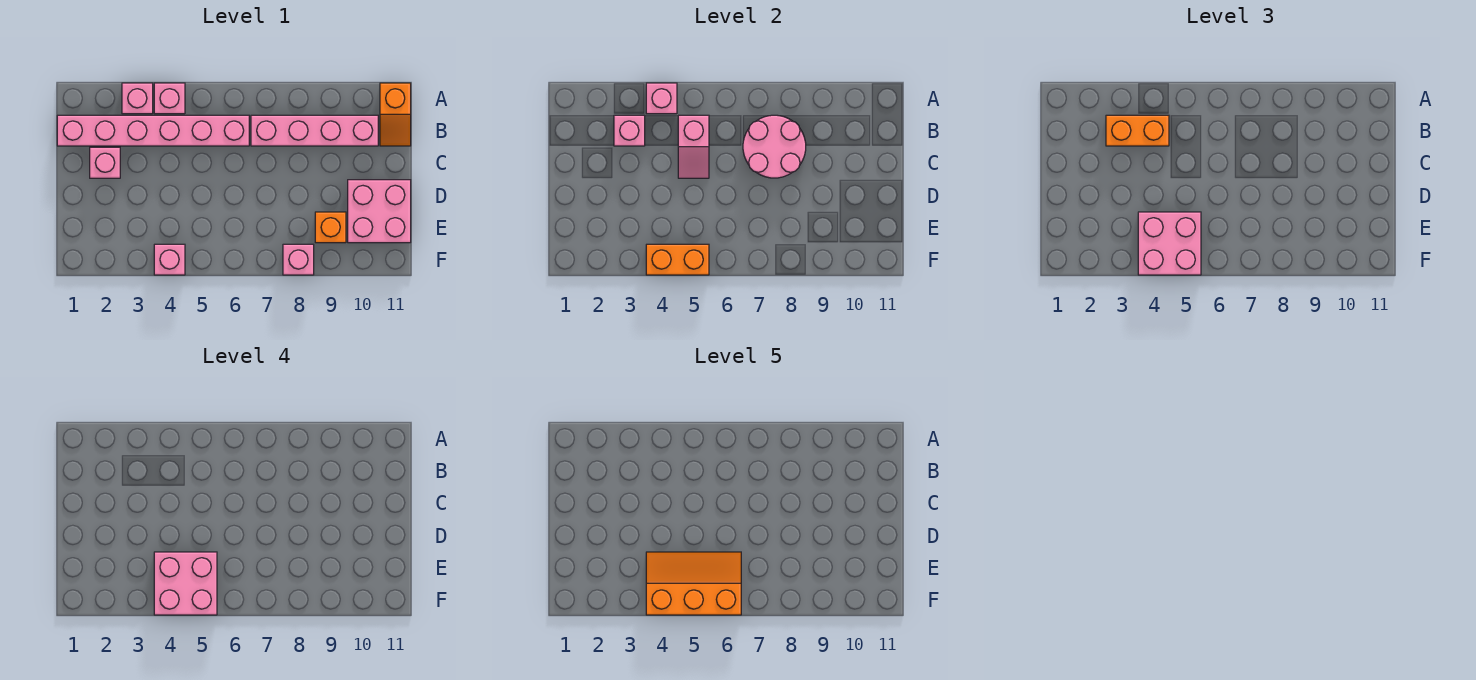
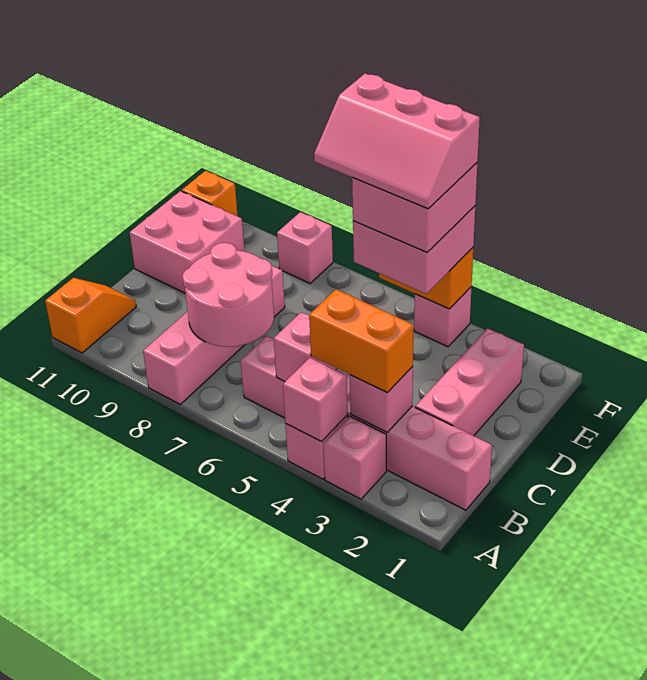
pink brick B7:B10 level 1 -> pink brick A8:D8 level 1
pink brick C2 level 1 -> pink brick C2:E2 level 1
orange slope E4:F6 level 5 top F -> pink slope E4:F6 level 5 top F
orange brick E9 level 1 -> orange brick F11 level 1

